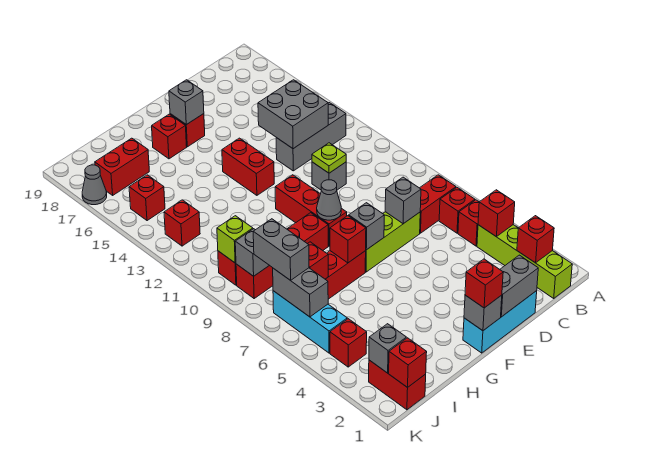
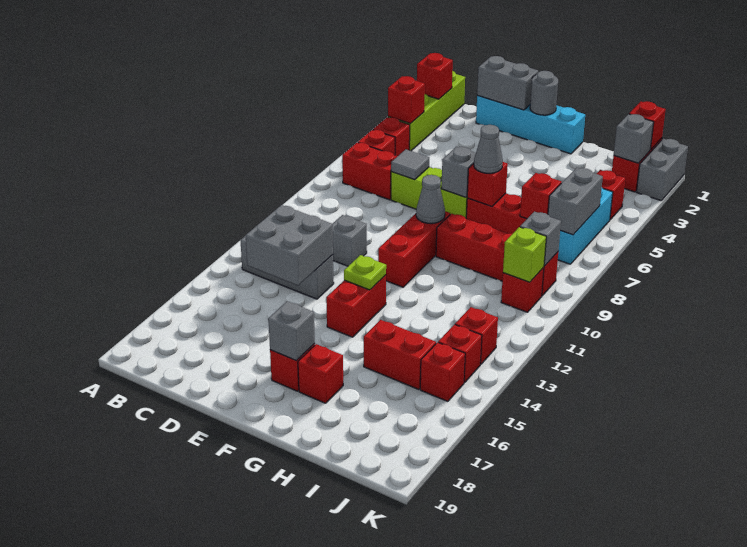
cyan brick D1:F1 level 1 -> cyan brick D1:G1 level 1
grey brick D7 level 2 -> grey tile D7 level 2
lime plate D11 level 2 -> lime plate F13 level 2
grey brick F1 level 2 -> grey round brick F1 level 2
red brick F1 level 3 -> red brick J14 level 1
red brick I17:J17 level 1 -> red brick H15:I15 level 1
grey brick J7:J8 level 3 -> grey brick K1:K2 level 1
grey cone K17 level 1 -> grey cone G7 level 3

